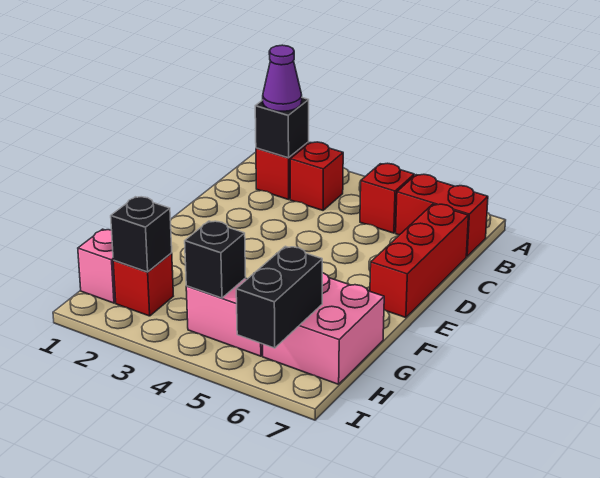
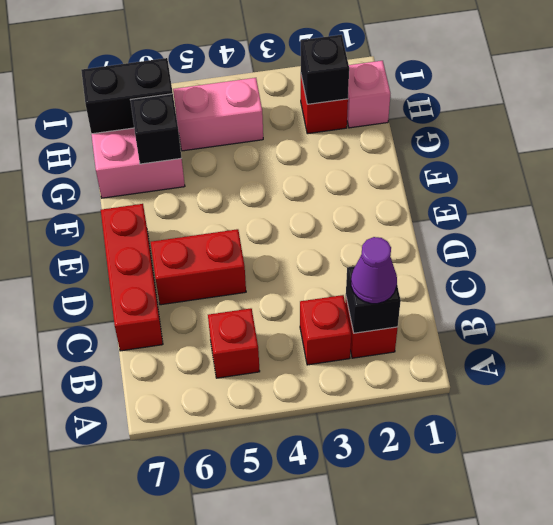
red brick B6:B7 level 1 -> red brick D5:D6 level 1
black brick H4 level 2 -> black brick G6 level 2
black brick H6:I6 level 2 -> black brick H6:H7 level 2

